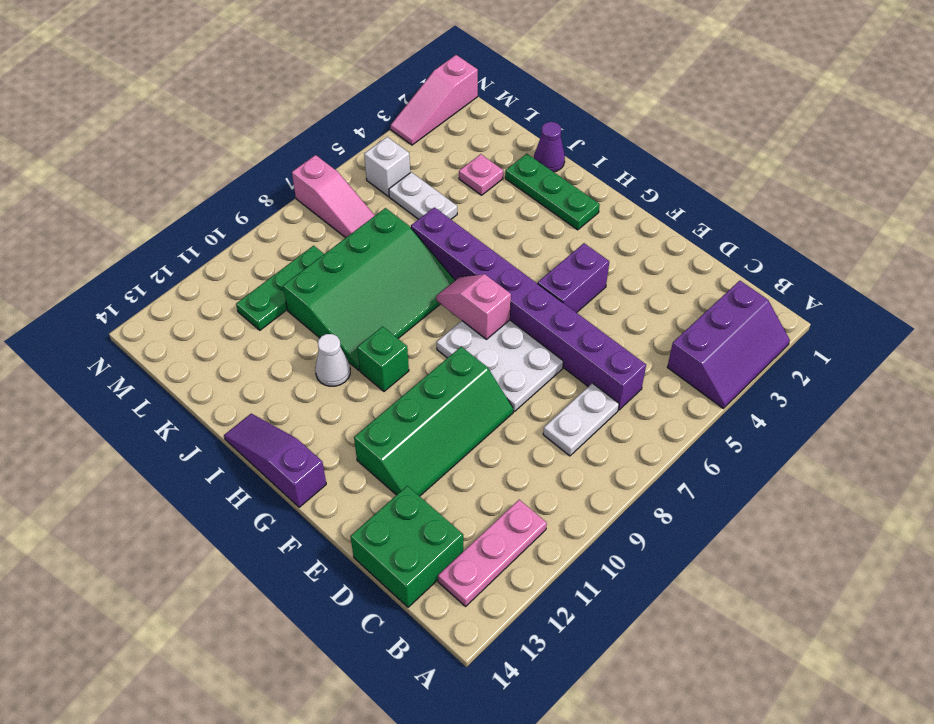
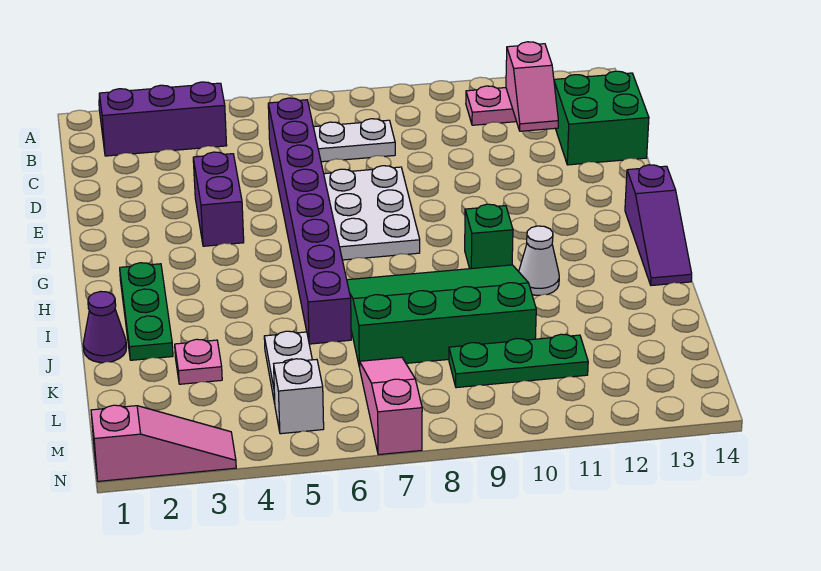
green slope E9:F12 level 1 top F -> none
purple brick F4:F5 level 1 -> purple brick E4:F4 level 1
pink slope G7:H7 level 2 top G -> pink slope B12:C12 level 2 top B

